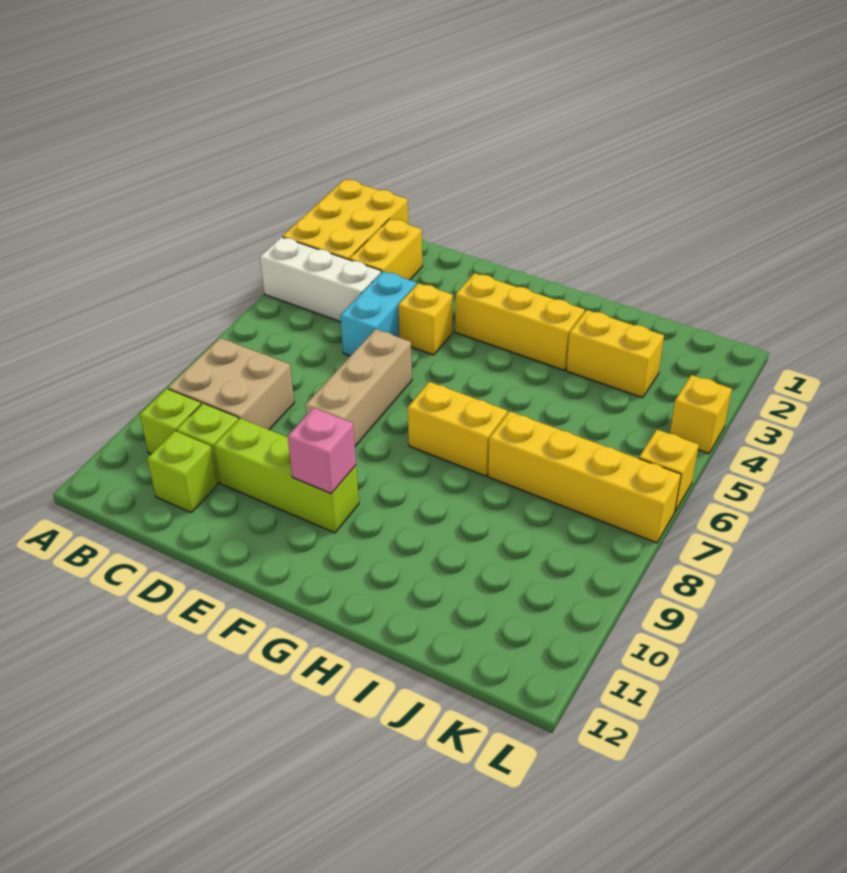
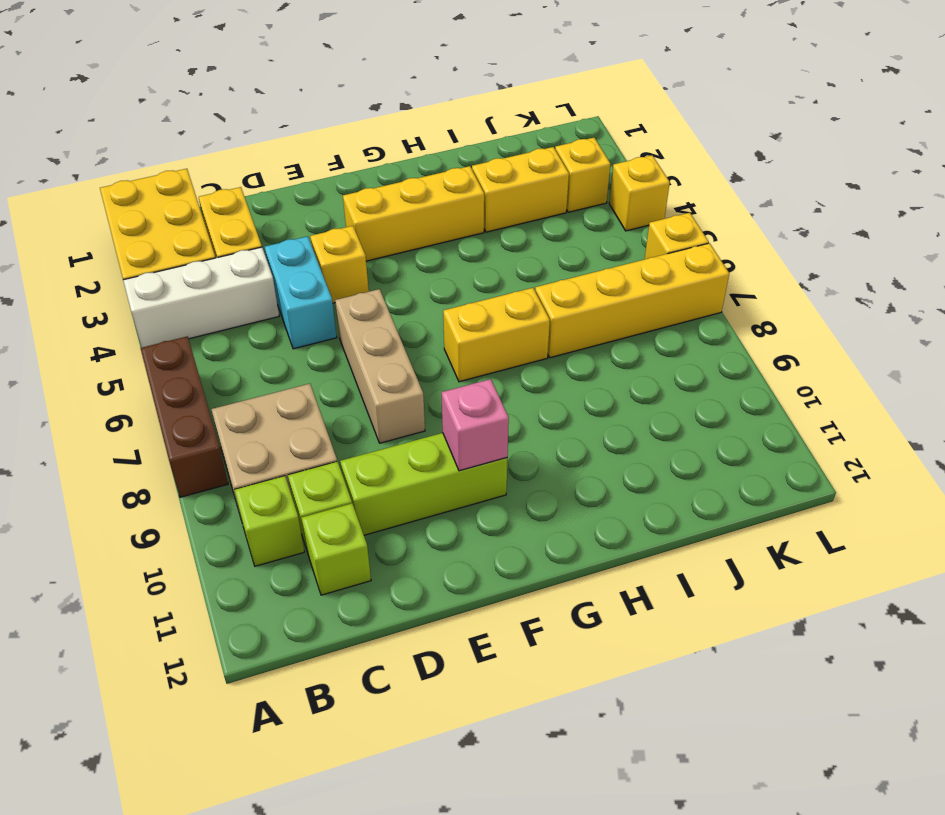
none -> brown brick A6:A8 level 1
none -> yellow brick K3 level 1

